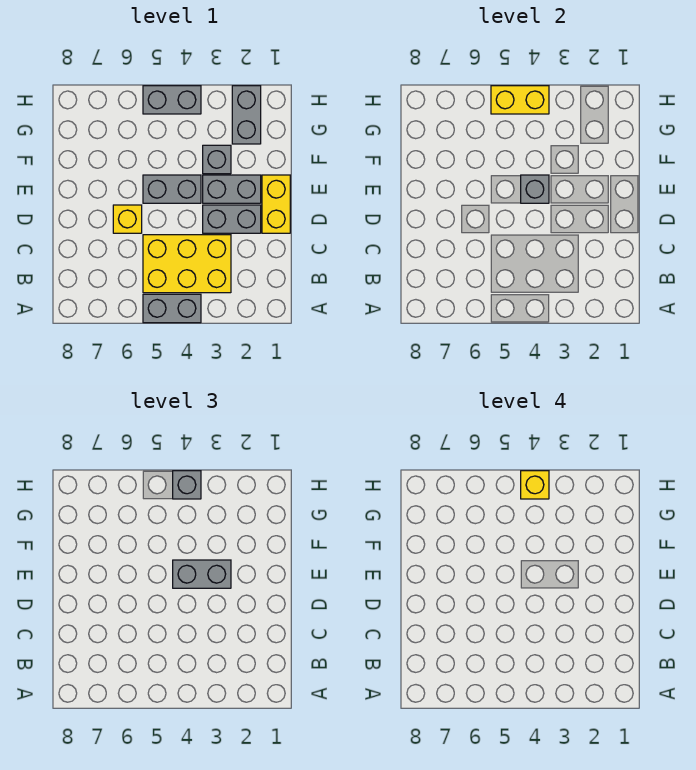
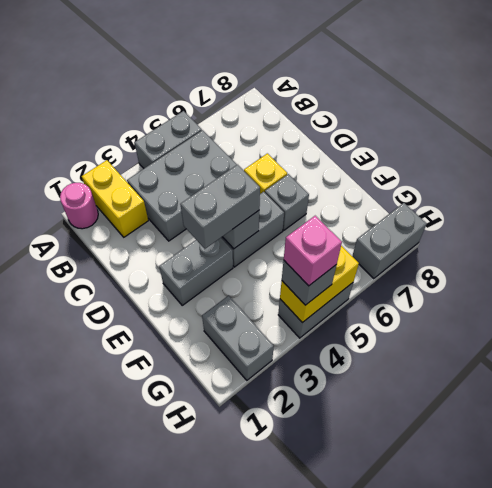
none -> pink round brick A1 level 1
yellow brick B3:C5 level 1 -> grey brick B3:C5 level 1
yellow brick D1:E1 level 1 -> yellow brick A2:B2 level 1
grey brick D2:D3 level 1 -> grey brick H7:H8 level 1
grey brick F3 level 1 -> grey brick E6 level 1
yellow brick H4 level 4 -> pink brick H4 level 4

